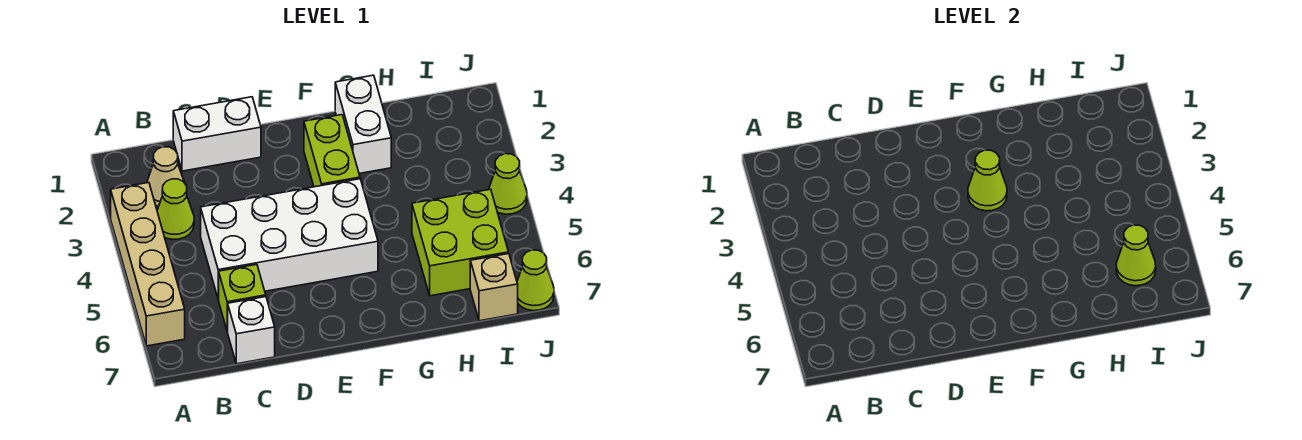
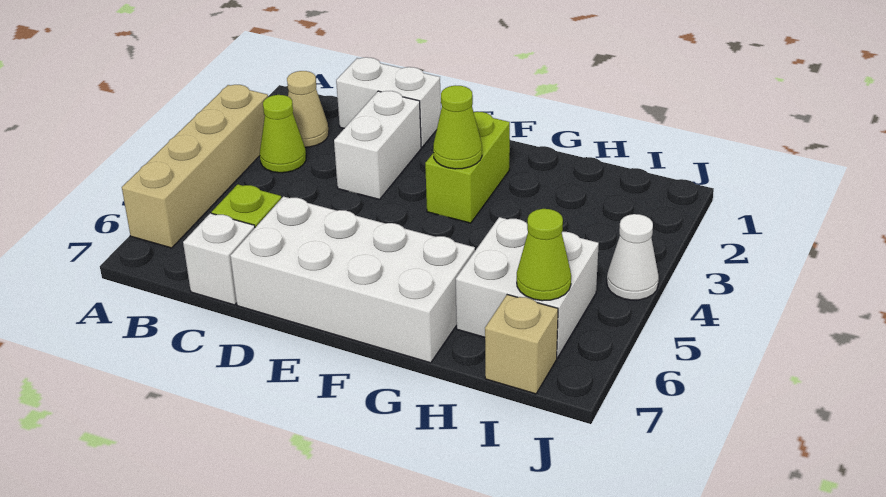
white brick C4:F5 level 1 -> white brick D6:G7 level 1
white brick G1:G2 level 1 -> white brick D2:D3 level 1
lime brick H5:I6 level 1 -> white brick H5:I6 level 1
lime cone J4 level 1 -> white cone J4 level 1
lime cone J7 level 1 -> none

